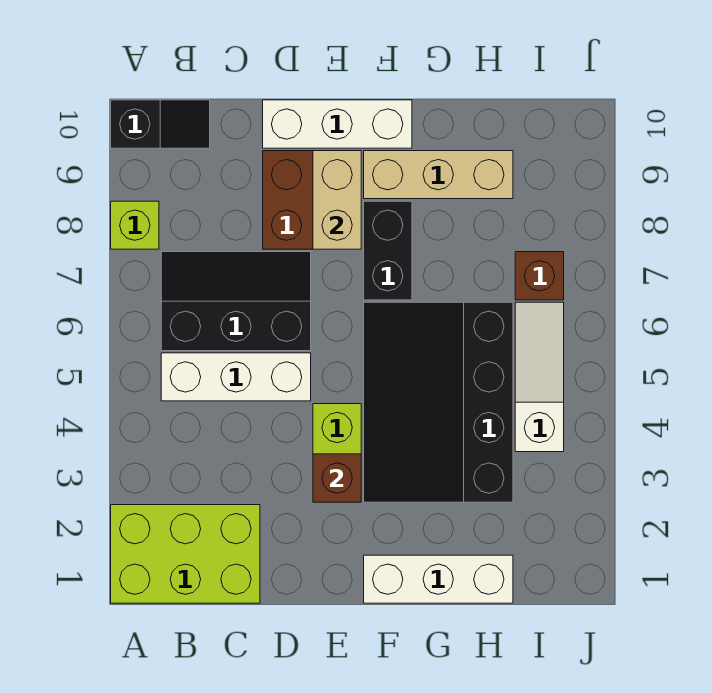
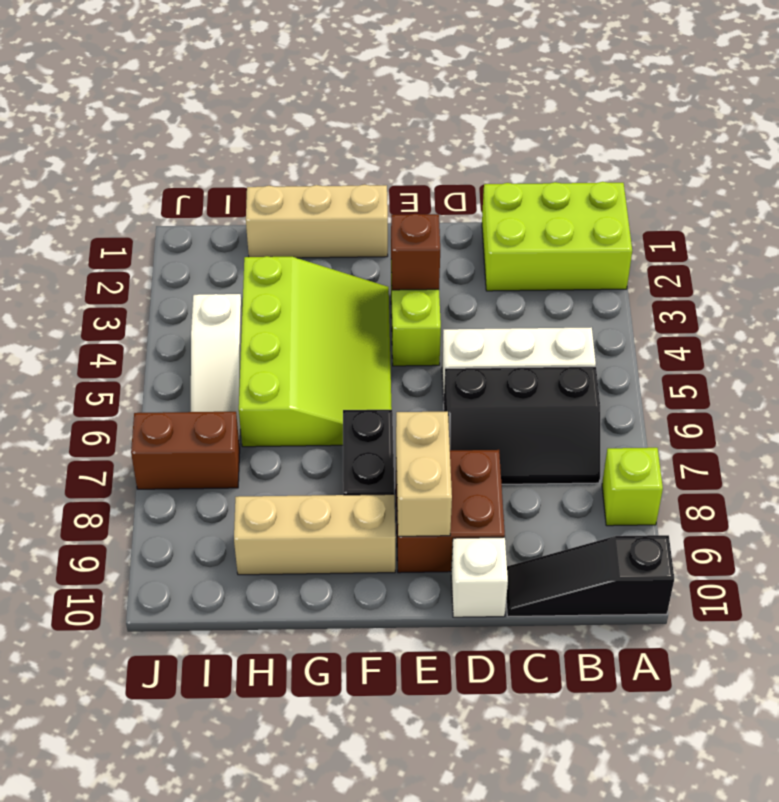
black slope A10:B10 level 1 top A -> black slope A10:C10 level 1 top A
white brick D10:F10 level 1 -> white brick D10 level 1
white brick F1:H1 level 1 -> tan brick F1:H1 level 1
black slope F3:H6 level 1 top H -> lime slope F3:H6 level 1 top H
brown brick I7 level 1 -> brown brick I7:J7 level 1

